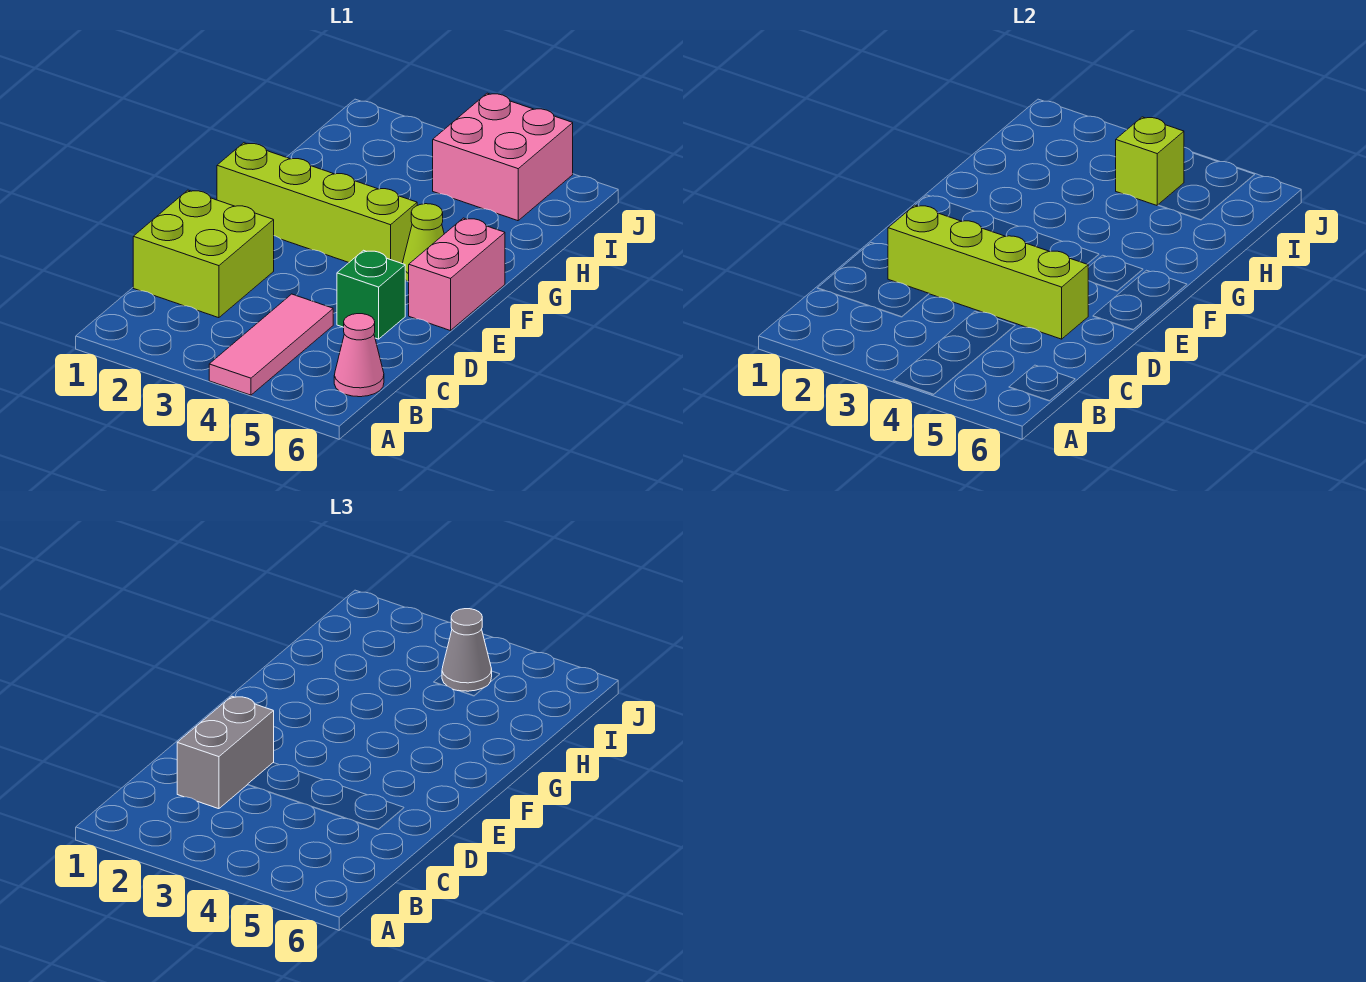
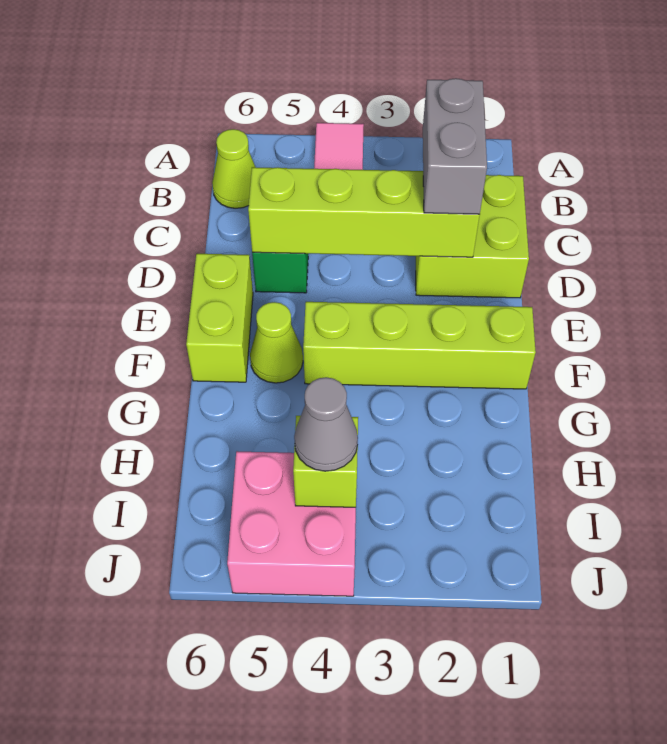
pink cone B6 level 1 -> lime cone B6 level 1
pink brick E6:F6 level 1 -> lime brick E6:F6 level 1

